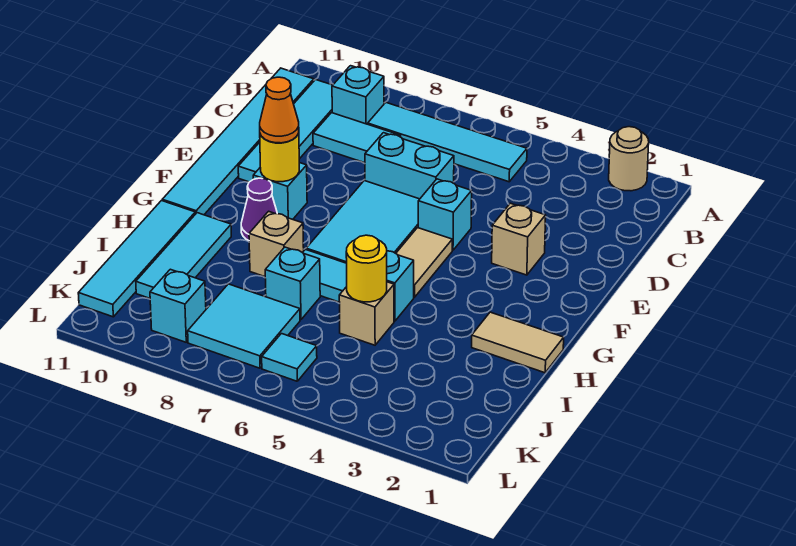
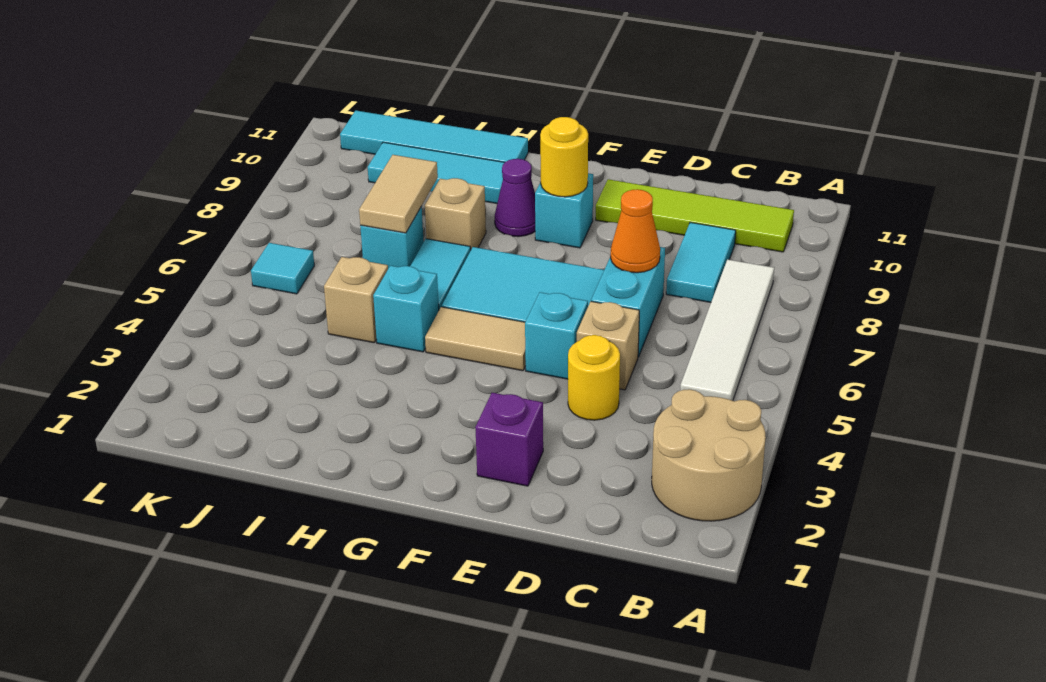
tan round brick A2 level 1 -> tan round brick A2:B3 level 1
cyan tile B5:B8 level 1 -> white tile B5:B8 level 1
cyan brick B9 level 1 -> none
cyan tile B10:E10 level 1 -> lime tile B10:E10 level 1
cyan tile B11:G11 level 1 -> none
none -> purple brick E2 level 1
tan brick E3 level 1 -> tan brick D5 level 1
orange cone F9 level 3 -> orange cone D7 level 2
tan tile H1:H2 level 1 -> tan tile I7:I8 level 2
yellow round brick I5 level 2 -> yellow round brick D4 level 1
cyan tile J7:K8 level 1 -> none
cyan brick K9 level 1 -> none

